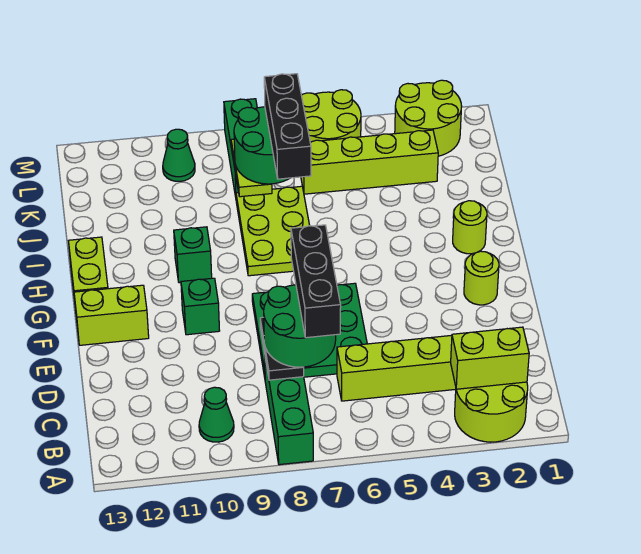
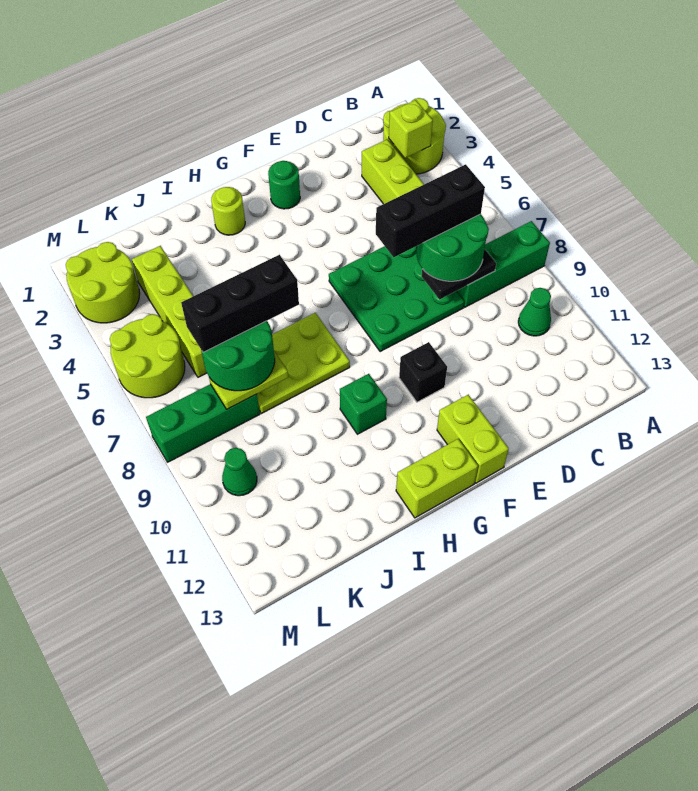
lime brick B2:B3 level 2 -> lime brick B3 level 2
lime round brick F2 level 1 -> green round brick F2 level 1
green brick F10 level 1 -> black brick F10 level 1

